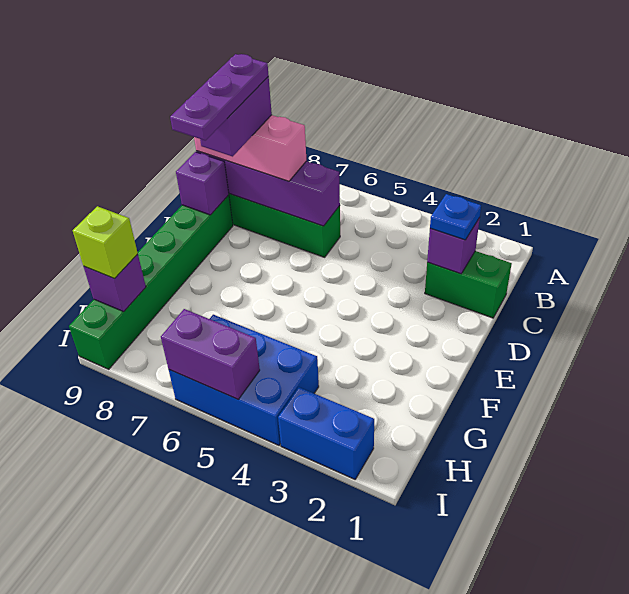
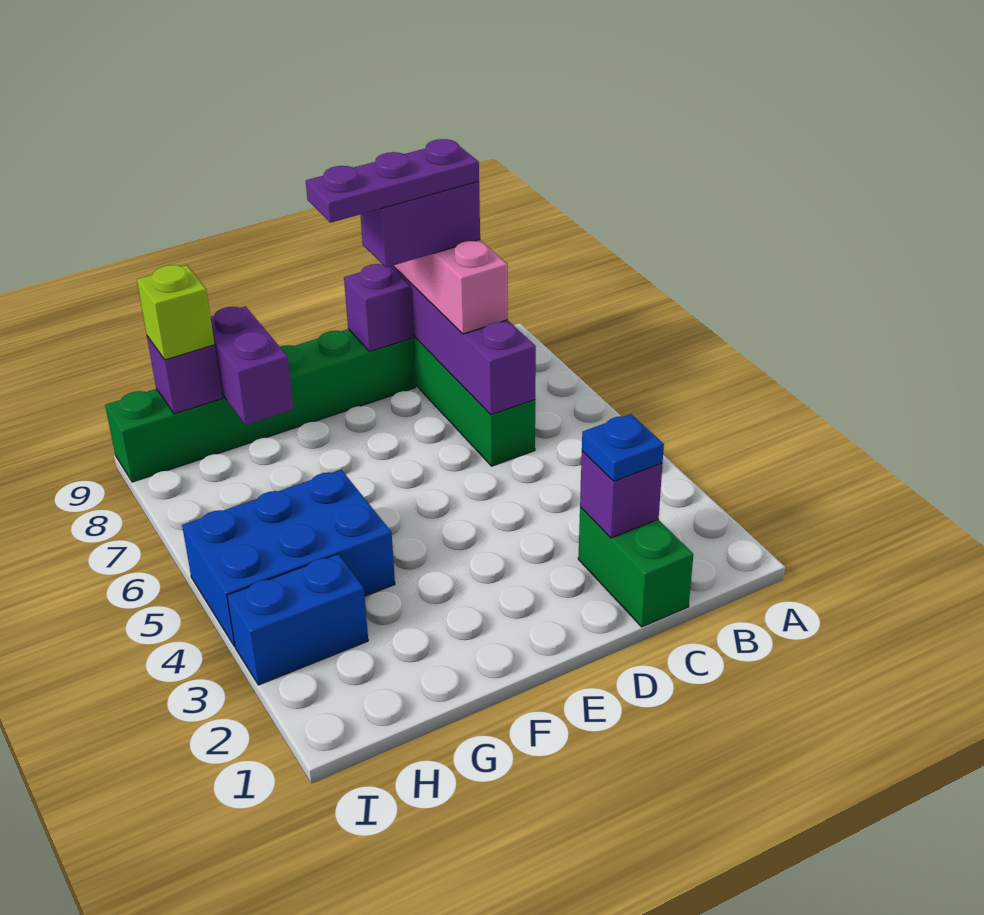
blue brick H4:I6 level 1 -> blue brick G4:I5 level 1
blue brick I2:I3 level 1 -> blue brick H3:I3 level 1
purple brick I5:I6 level 2 -> purple brick G8:G9 level 2

